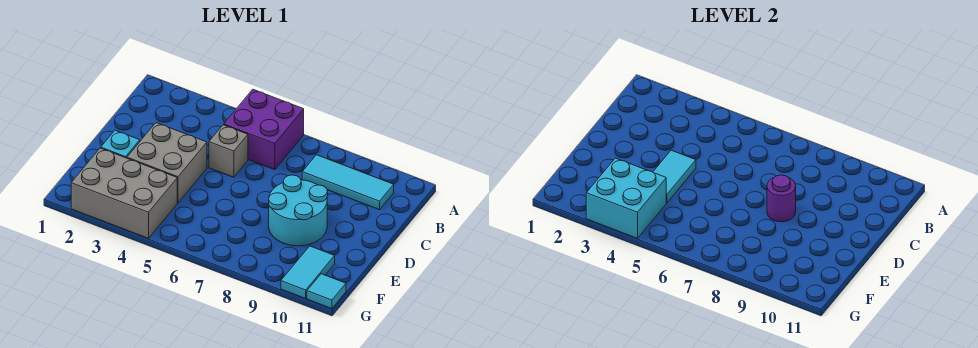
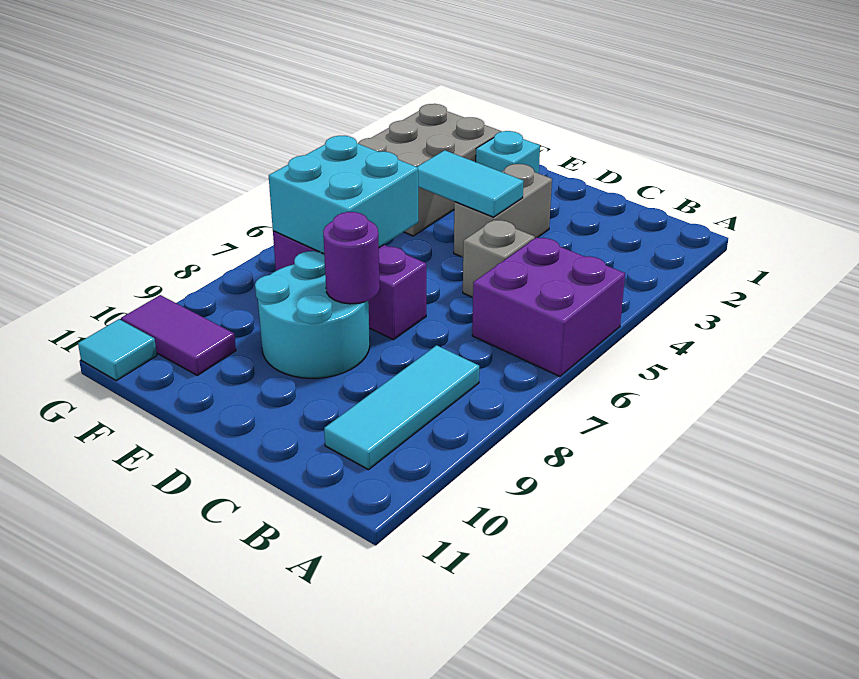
grey brick D3:E4 level 1 -> grey brick D3:D4 level 1
none -> purple brick D7:F7 level 1
cyan brick F3:G4 level 2 -> cyan brick E6:F7 level 2
cyan tile F10:G10 level 1 -> purple tile F10:G10 level 1

